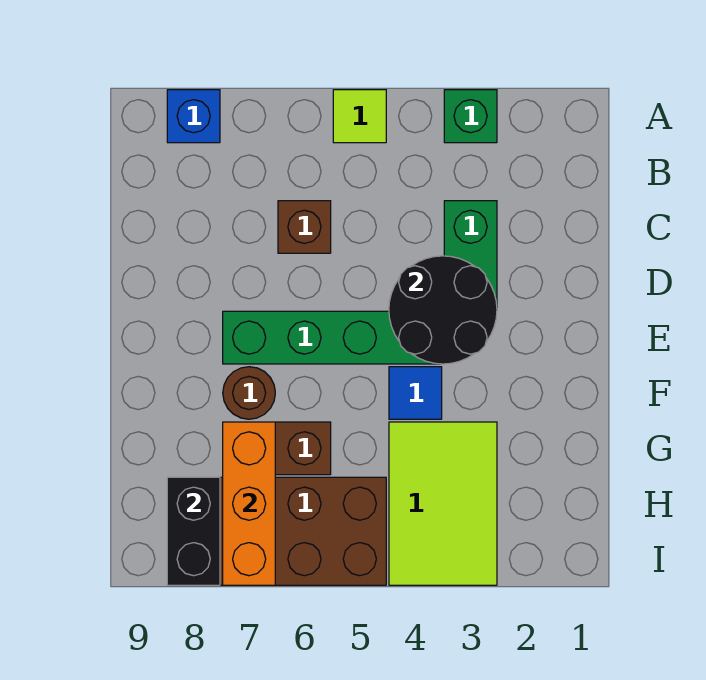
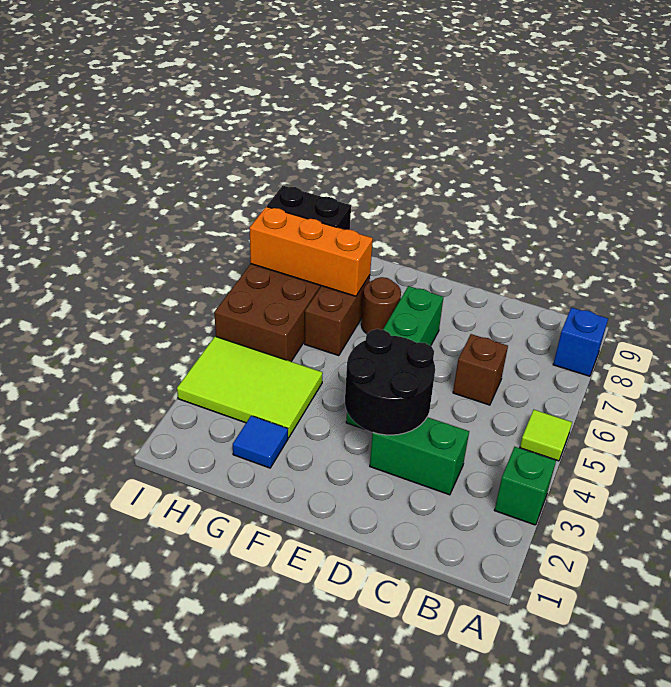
blue tile F4 level 1 -> blue tile G2 level 1

